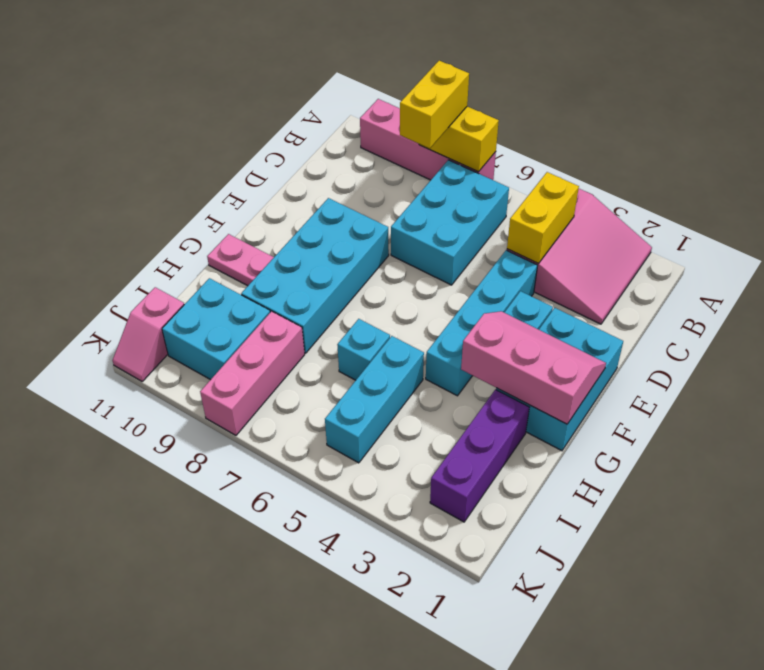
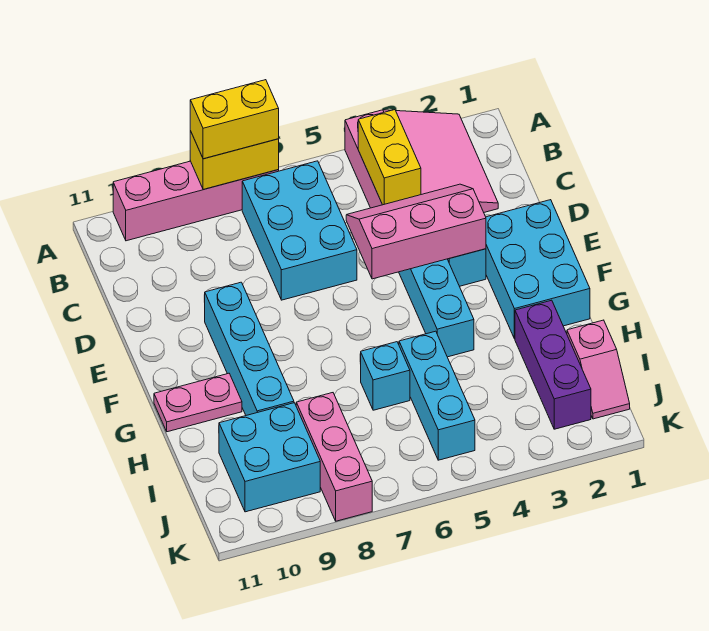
yellow brick A8:B8 level 3 -> yellow brick A7:A8 level 3
cyan brick E8:H9 level 1 -> cyan brick E9:H9 level 1
pink slope F1:G3 level 2 top G -> pink slope D3:E5 level 2 top E
pink slope J11:K11 level 1 top J -> pink slope I1:J1 level 1 top I

